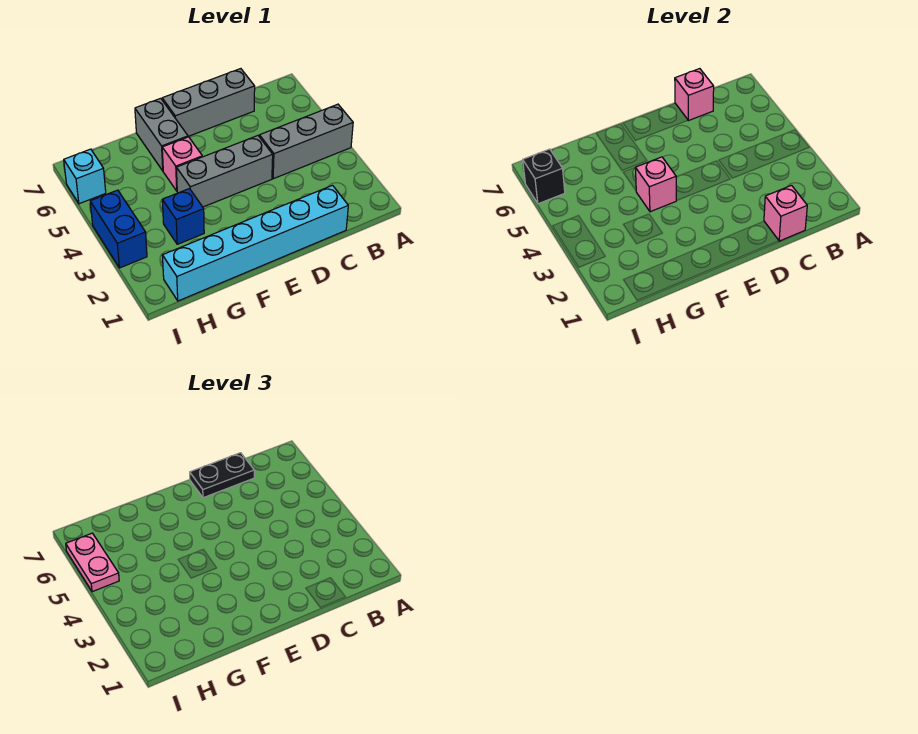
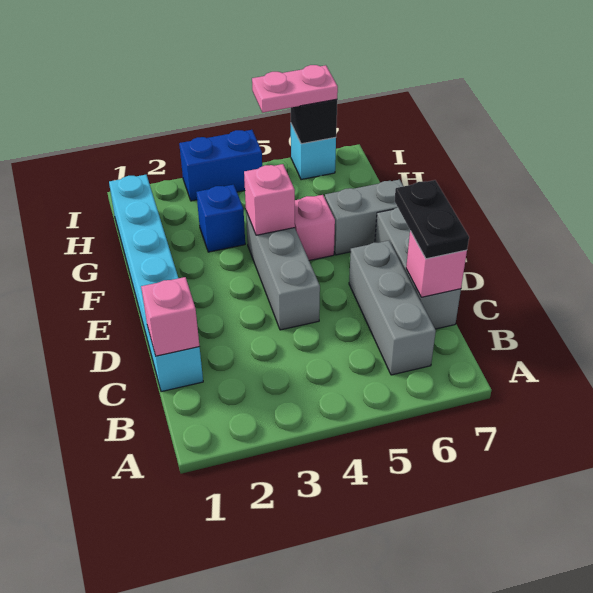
grey brick A4:C4 level 1 -> grey brick B6:D6 level 1

